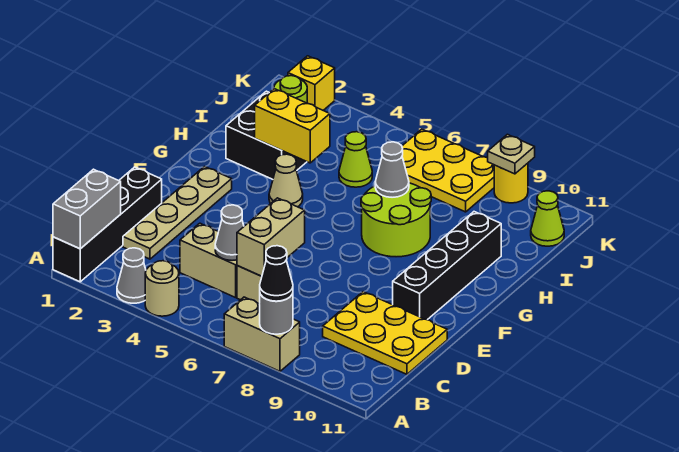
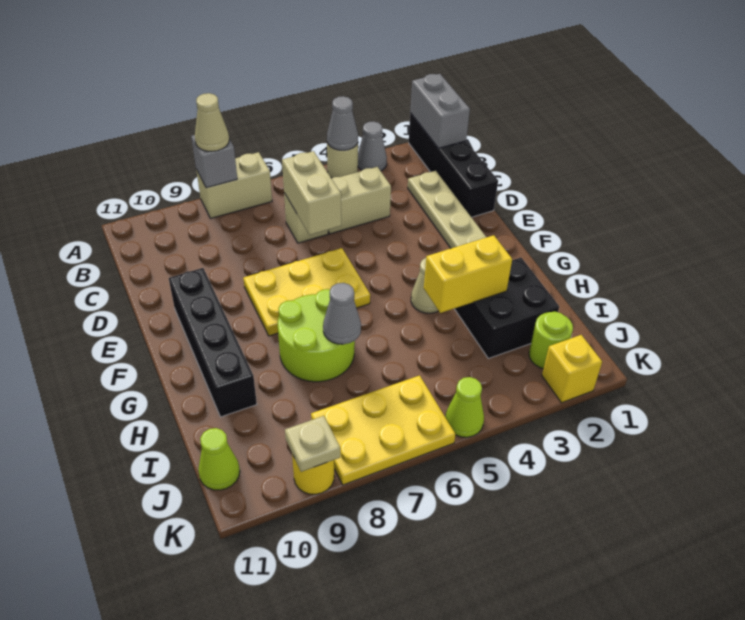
grey round brick A8 level 2 -> grey brick A8 level 2
black cone A8 level 3 -> tan cone A8 level 3
grey cone C5 level 2 -> grey cone A4 level 2
yellow plate C9:D11 level 1 -> yellow plate E6:F8 level 1
lime cone I5 level 1 -> lime cone K5 level 1

